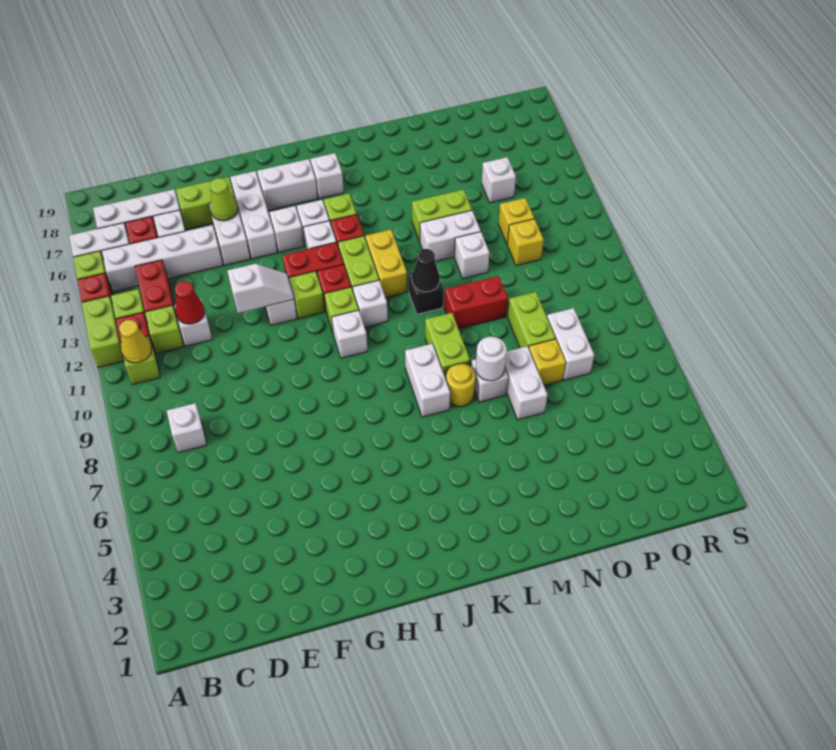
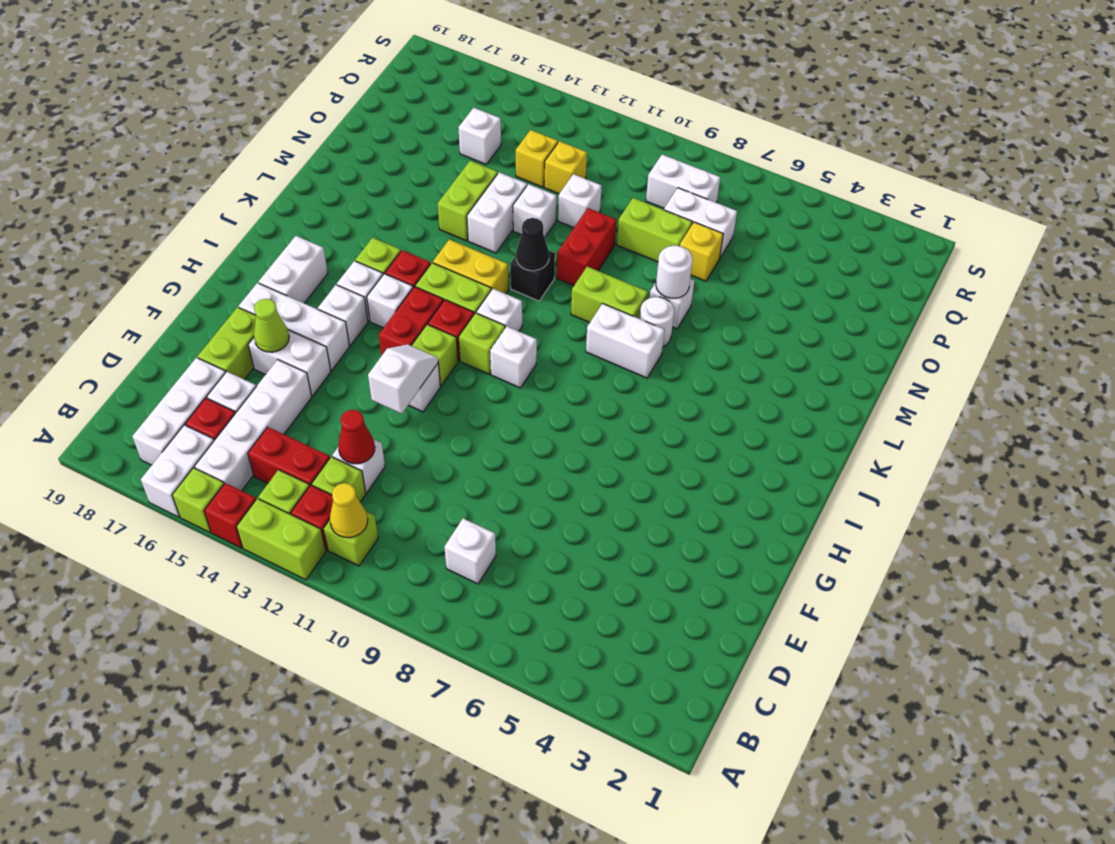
white brick J17 level 1 -> white brick O11 level 1
yellow round brick L7 level 1 -> white round brick L7 level 1
white brick N6:N7 level 1 -> white brick Q8:Q9 level 1

